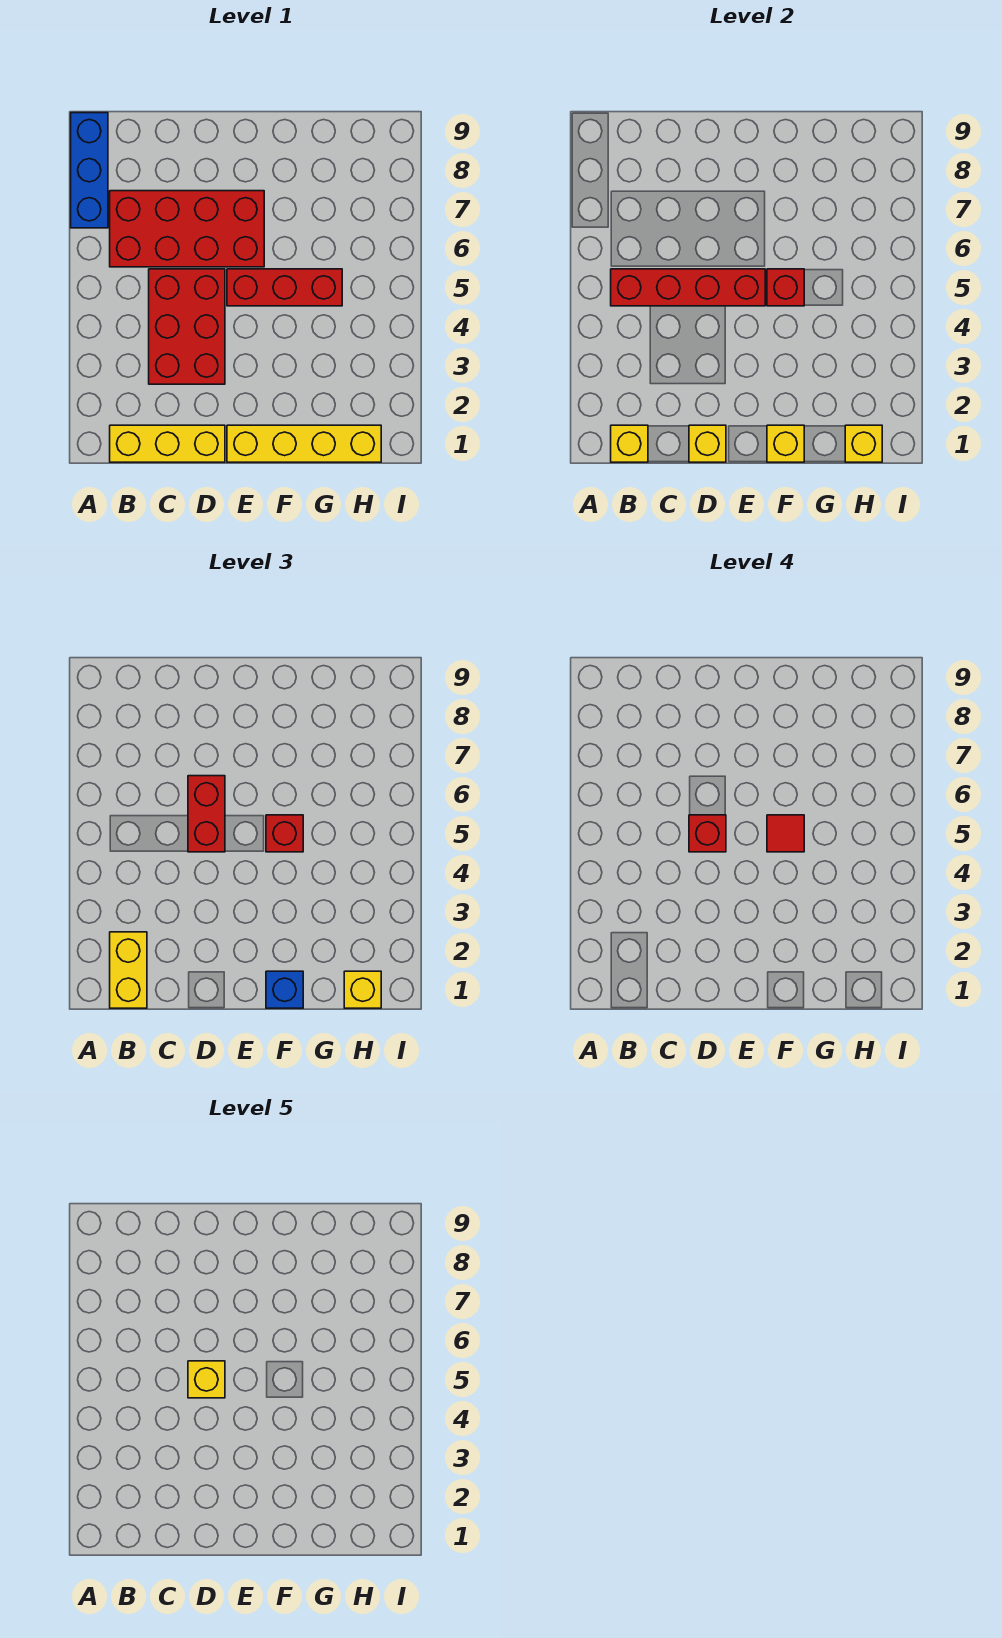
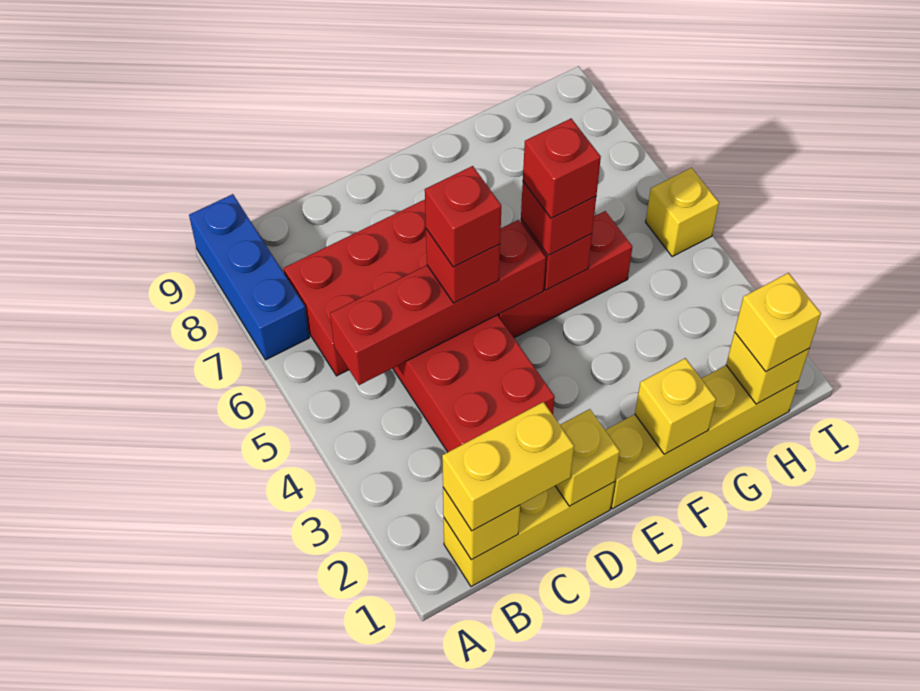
yellow brick B1:B2 level 3 -> yellow brick B1:C1 level 3
red brick D5:D6 level 3 -> red brick D5 level 3
yellow brick D5 level 5 -> yellow brick I5 level 1
blue brick F1 level 3 -> none
red tile F5 level 4 -> red brick F5 level 4

